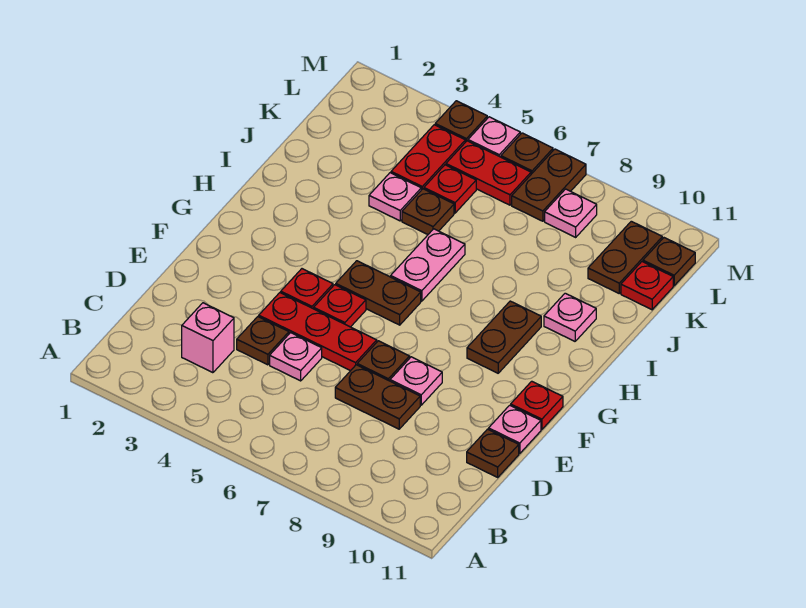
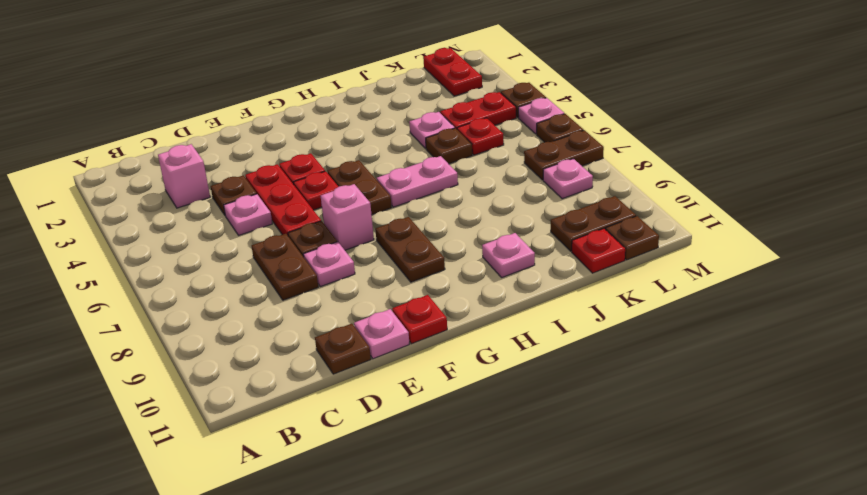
none -> pink brick F7 level 1
brown plate G9:H9 level 1 -> brown plate G8:G9 level 1
red plate L5:L6 level 1 -> red plate L1:L2 level 1

